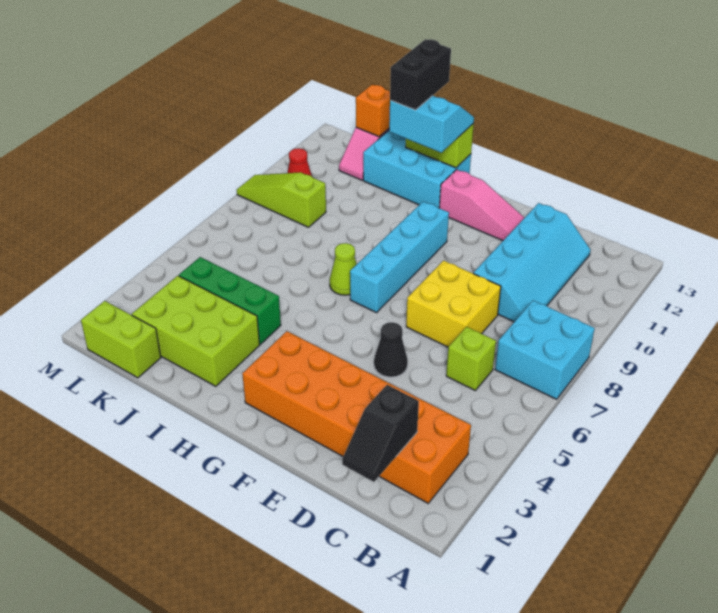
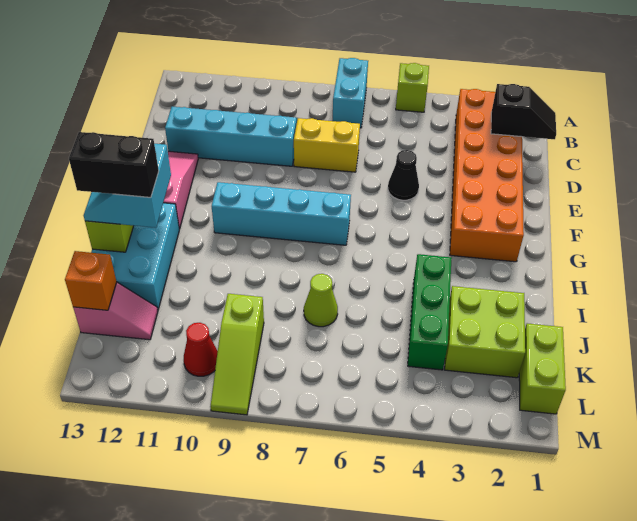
cyan brick A7:B8 level 1 -> cyan brick A7:B7 level 1
lime brick C6 level 1 -> lime brick A5 level 1
yellow brick D7:E8 level 1 -> yellow brick D7:D8 level 1
lime cone H7 level 1 -> lime cone J7 level 1
lime brick I2:K3 level 1 -> lime brick J2:K3 level 1

